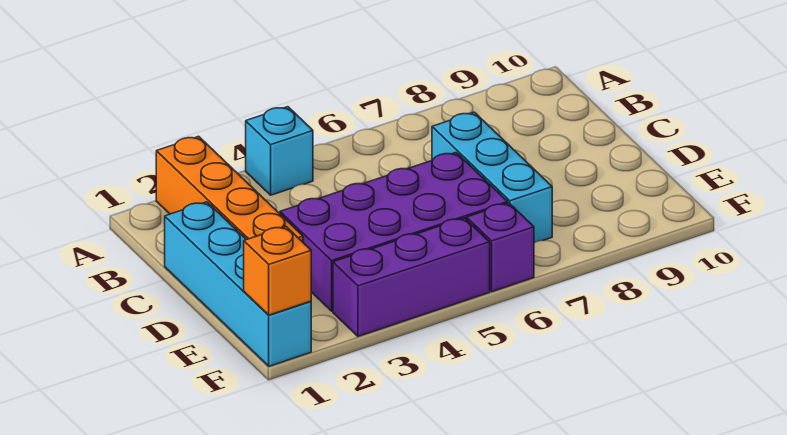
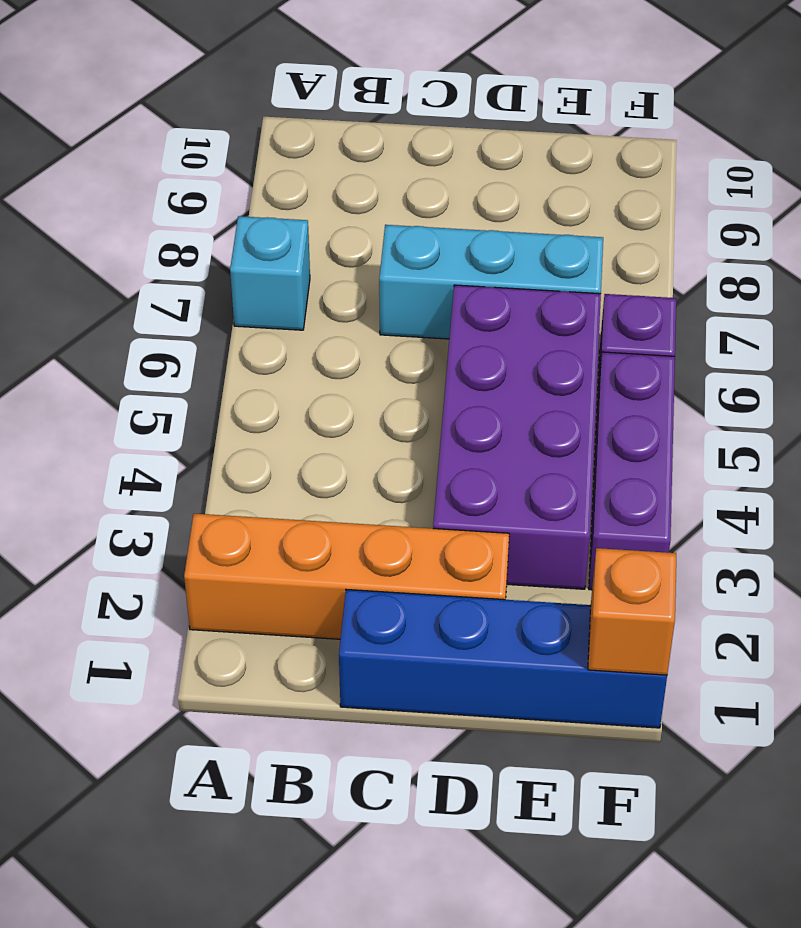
cyan brick A4 level 1 -> cyan brick A7 level 1
cyan brick C1:F1 level 1 -> blue brick C1:F1 level 1

